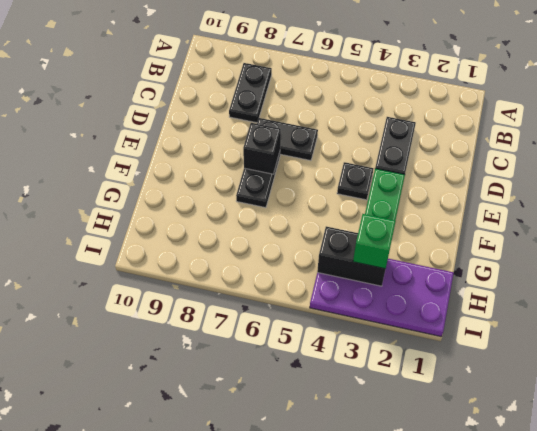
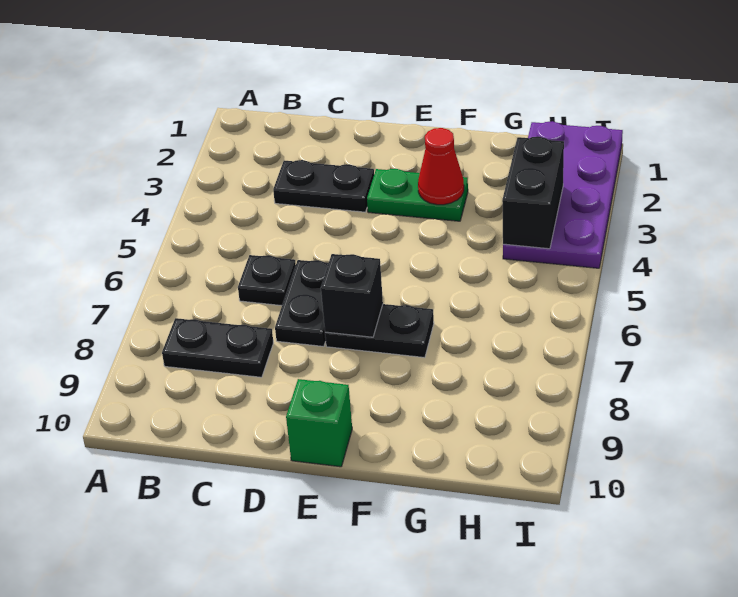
black plate E4 level 1 -> black plate C6 level 1
none -> red cone F3 level 2
green brick H3 level 3 -> green brick E10 level 1

